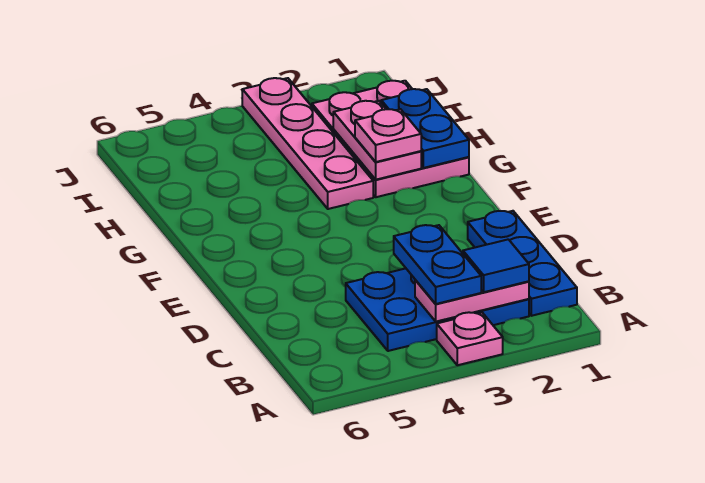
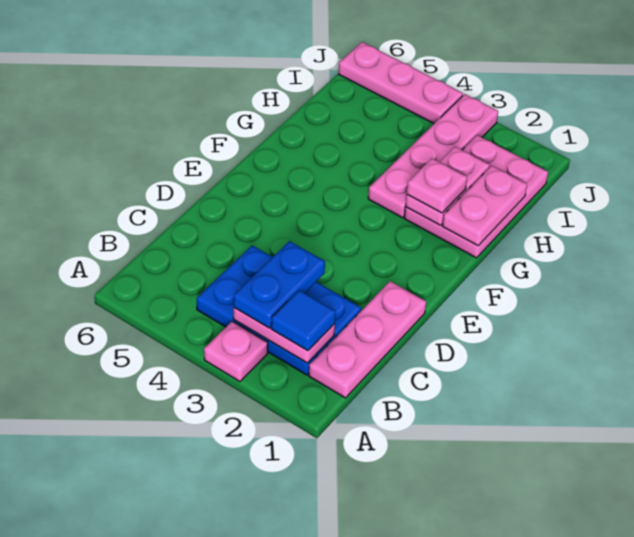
blue plate B1:D1 level 1 -> pink plate B1:D1 level 1
blue plate G1:H1 level 2 -> pink plate G1:H1 level 2
none -> pink plate J4:J6 level 1

